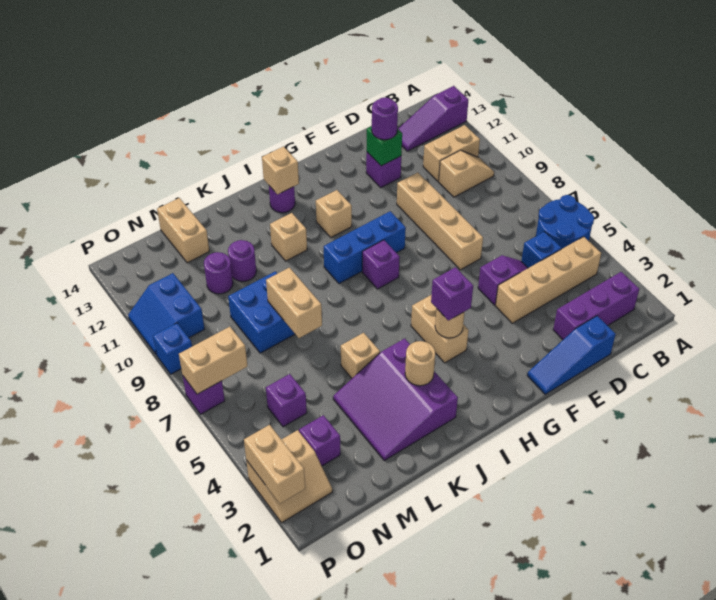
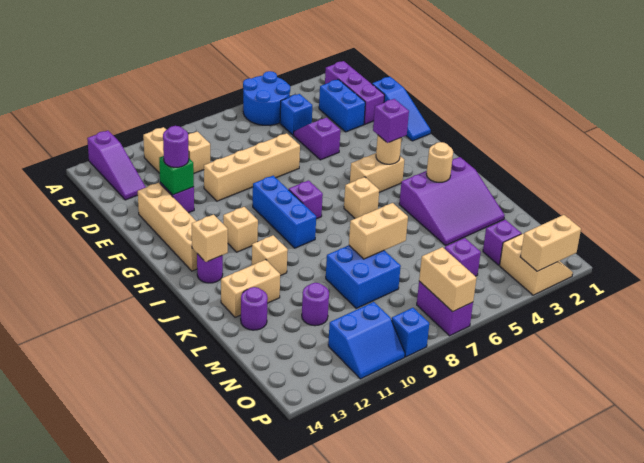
tan brick B4:E4 level 1 -> tan brick E13:H13 level 1
none -> blue brick C3:D3 level 1
tan brick K5 level 1 -> tan brick I6 level 1
purple round brick L11 level 1 -> purple round brick L13 level 1
tan brick M13:M14 level 1 -> tan brick K12:K13 level 1
purple brick P7 level 1 -> purple brick O7:P7 level 1

